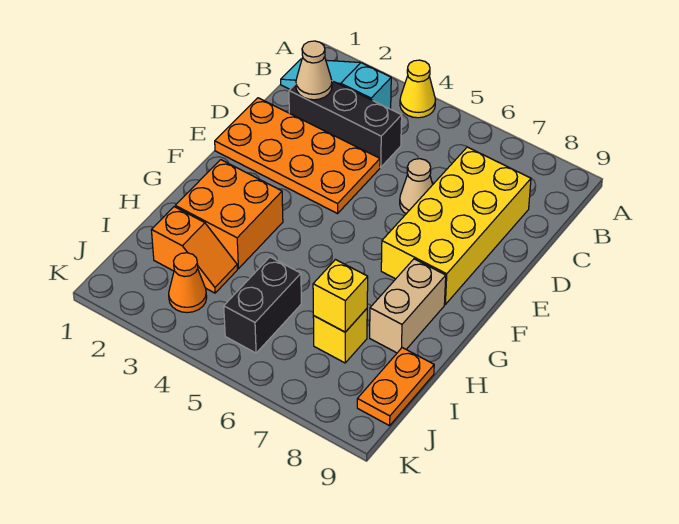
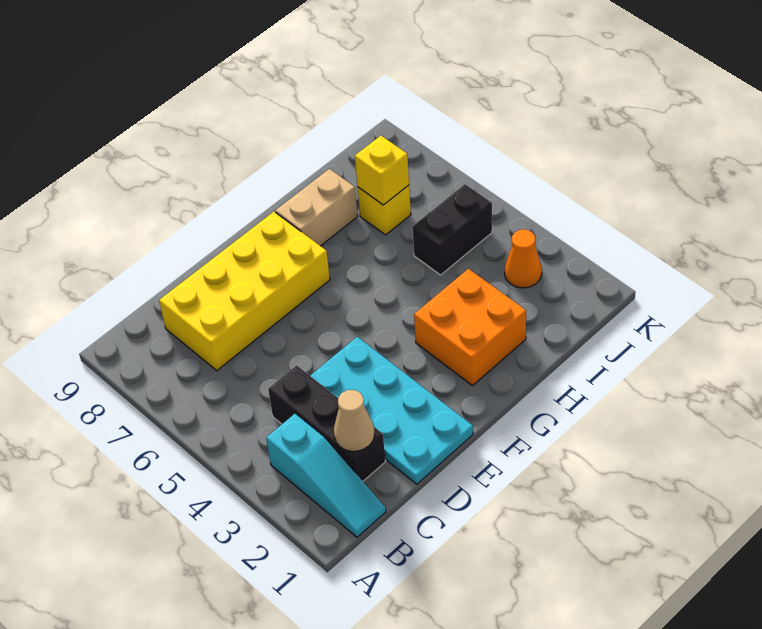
yellow cone A4 level 1 -> none
orange plate D1:E4 level 1 -> cyan plate D1:E4 level 1
tan cone D6 level 1 -> none
orange slope I2:I3 level 1 top 2 -> none
orange plate I9:J9 level 1 -> none

